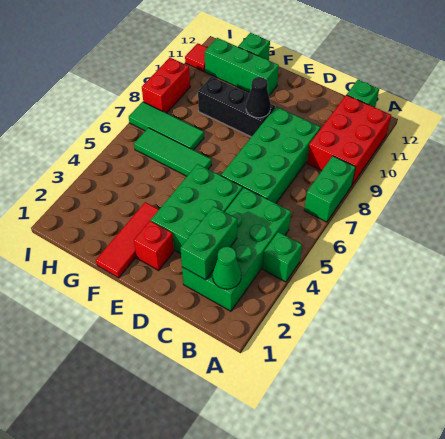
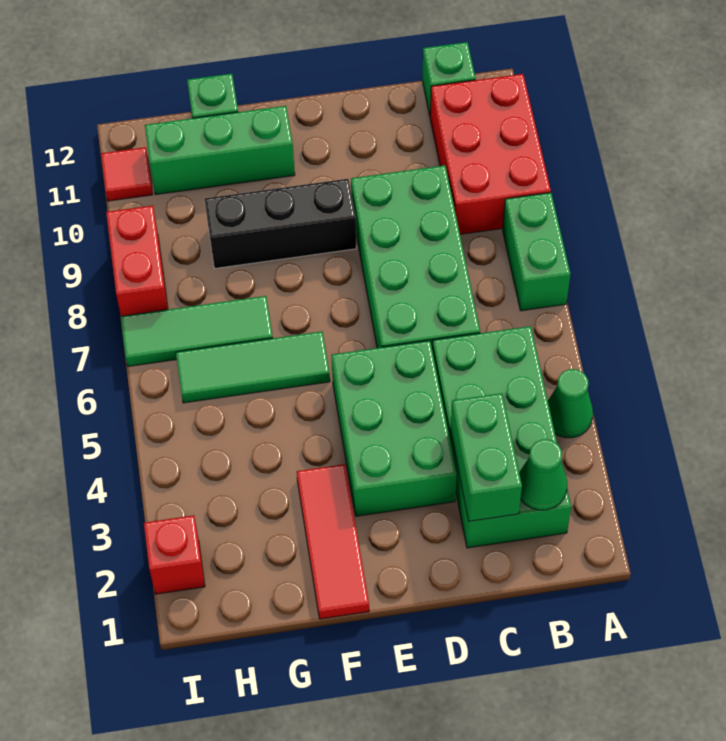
green brick A4 level 1 -> green cone A4 level 1
red brick E2 level 1 -> red brick I2 level 1
black cone E9 level 2 -> none

